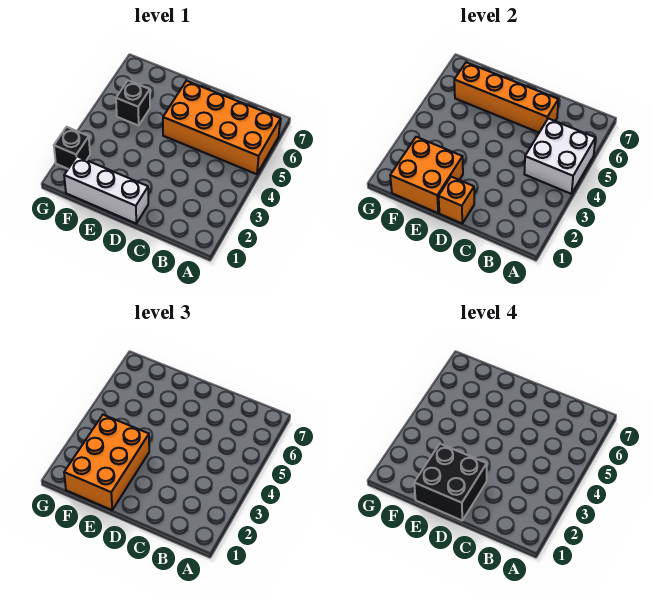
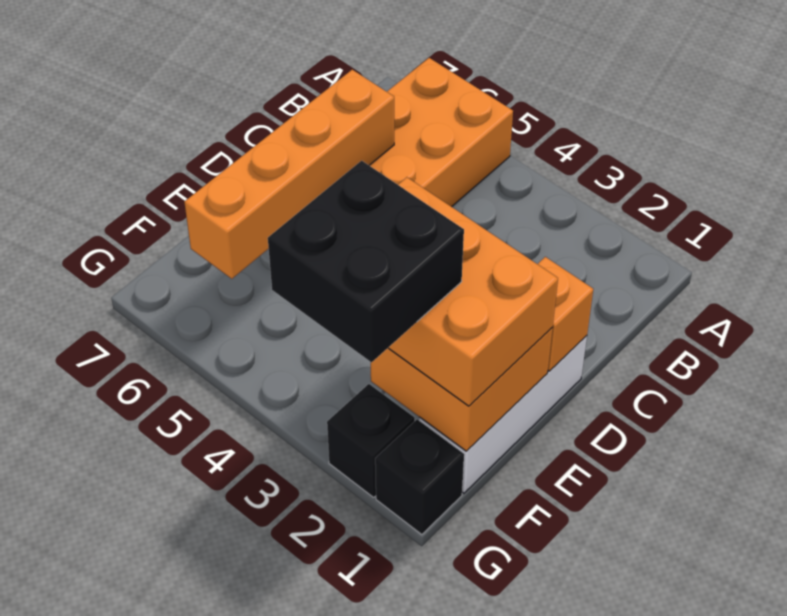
white brick A4:B5 level 2 -> none
black brick D1:E2 level 4 -> black brick F2:G3 level 4
black brick F5 level 1 -> black brick G1 level 1

